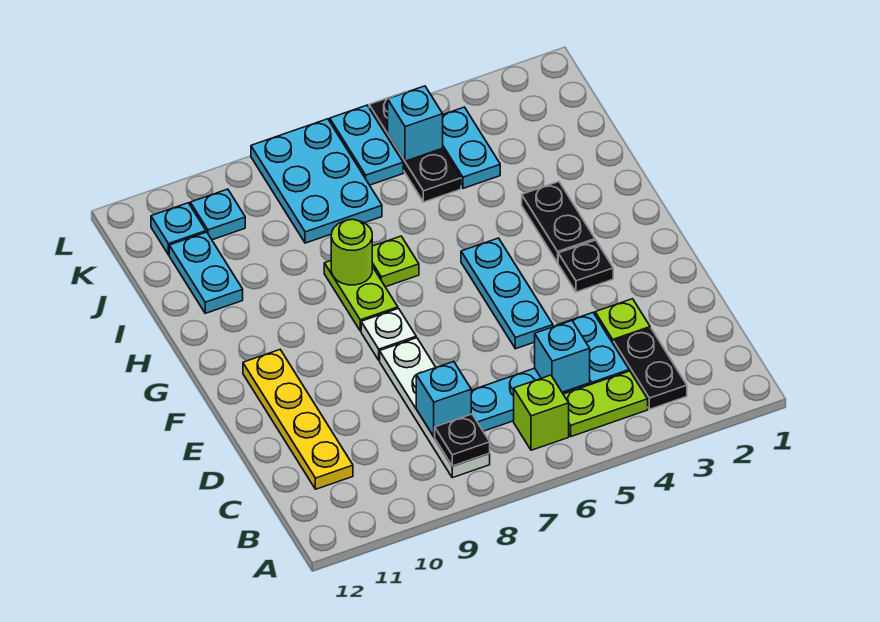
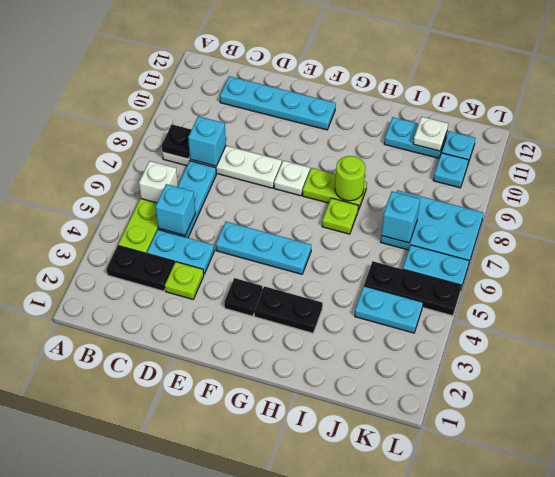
lime brick B6 level 1 -> white brick B6 level 1
yellow plate C11:F11 level 1 -> cyan plate C11:F11 level 1
none -> white plate J11 level 2
cyan brick K5 level 2 -> cyan brick J7 level 2

